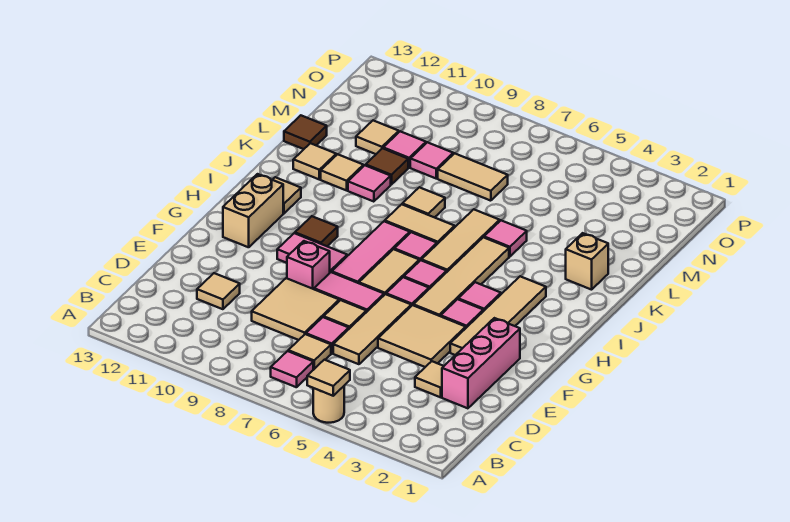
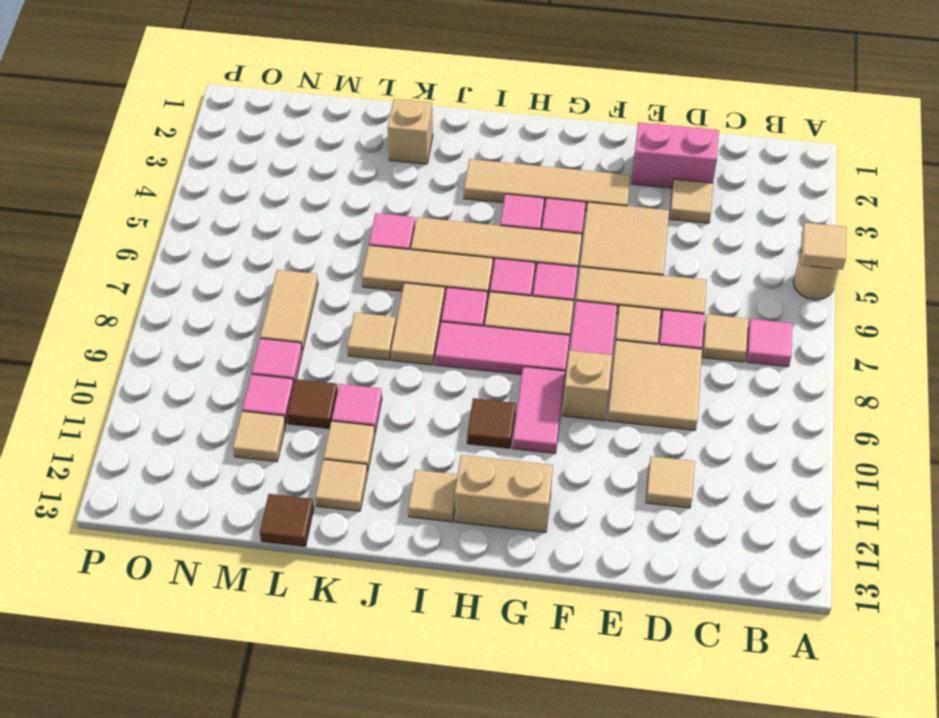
pink brick D2:F2 level 1 -> pink brick D2:E2 level 1
pink brick F9 level 1 -> tan brick F9 level 1

